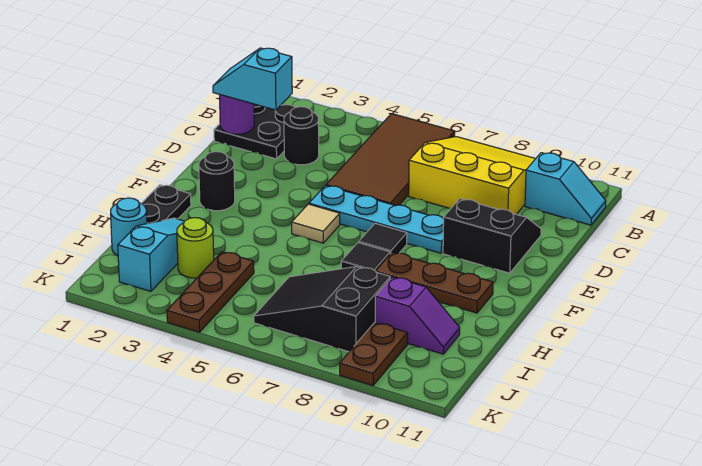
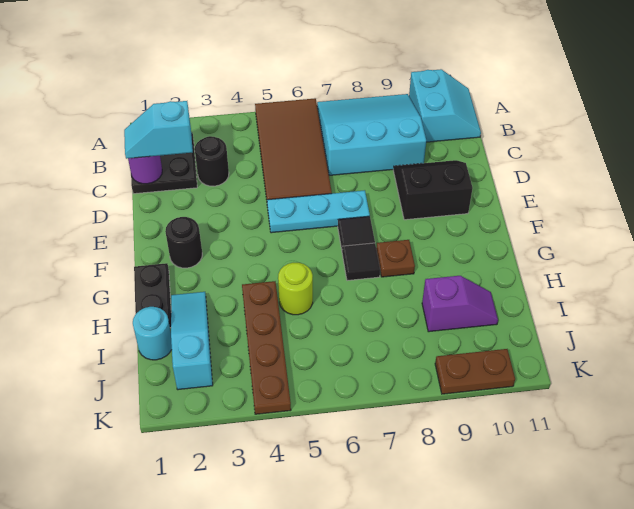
yellow slope A7:C9 level 1 top C -> cyan slope A7:C9 level 1 top C
cyan slope B10:B11 level 1 top 10 -> cyan slope A10:B11 level 1 top 10
cyan plate E5:E8 level 1 -> cyan plate E5:E7 level 1
tan tile F5 level 1 -> none
brown plate G8:G10 level 1 -> brown plate G8 level 1
lime round brick I3 level 1 -> lime round brick H5 level 1
brown plate I4:K4 level 1 -> brown plate H4:K4 level 1
black slope I6:J8 level 1 top 8 -> none
brown plate J9:K9 level 1 -> brown plate K9:K10 level 1

